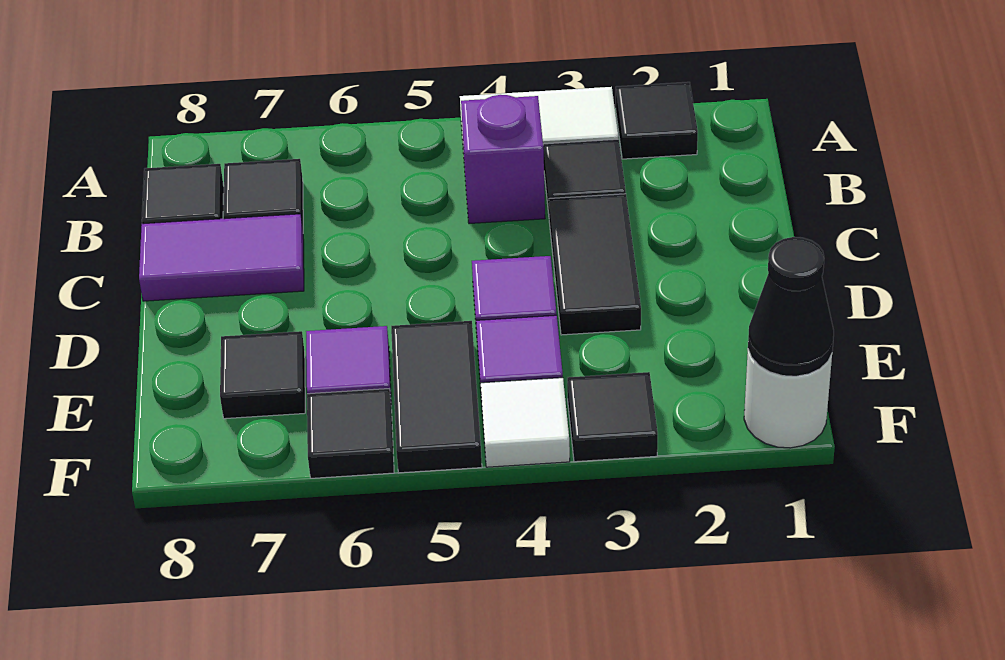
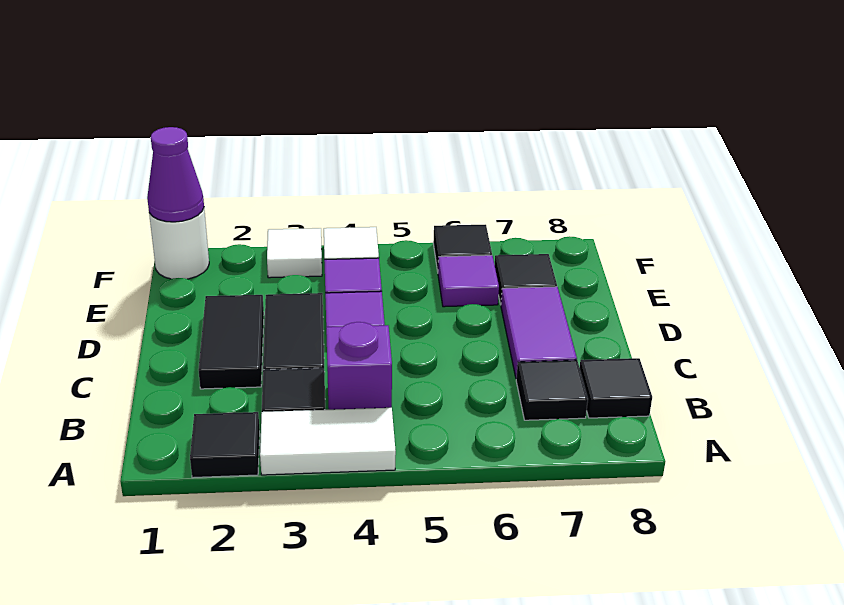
purple tile C7:C8 level 1 -> purple tile C7:D7 level 1
black tile E5:F5 level 1 -> black tile C2:D2 level 1
black cone F1 level 2 -> purple cone F1 level 2
black tile F3 level 1 -> white tile F3 level 1

